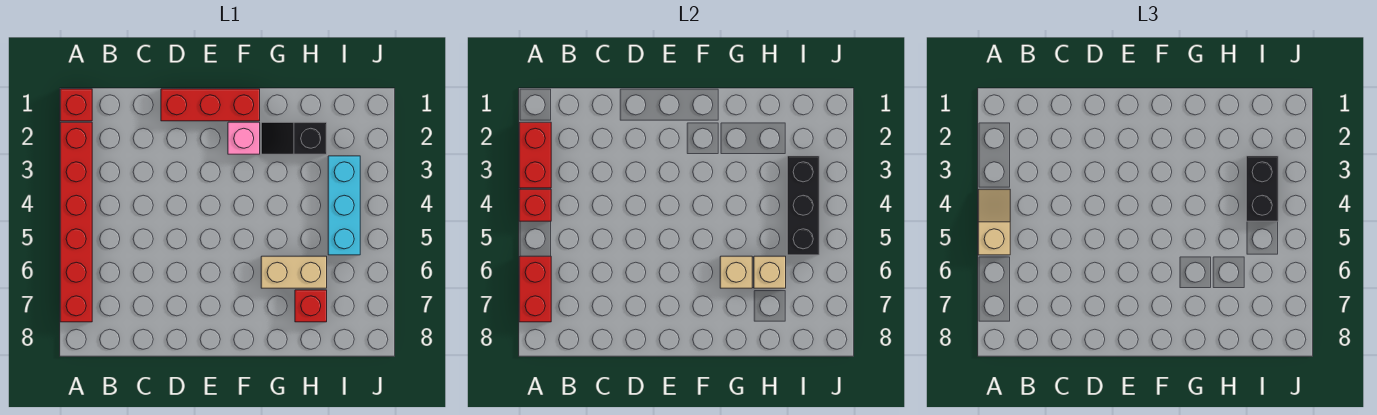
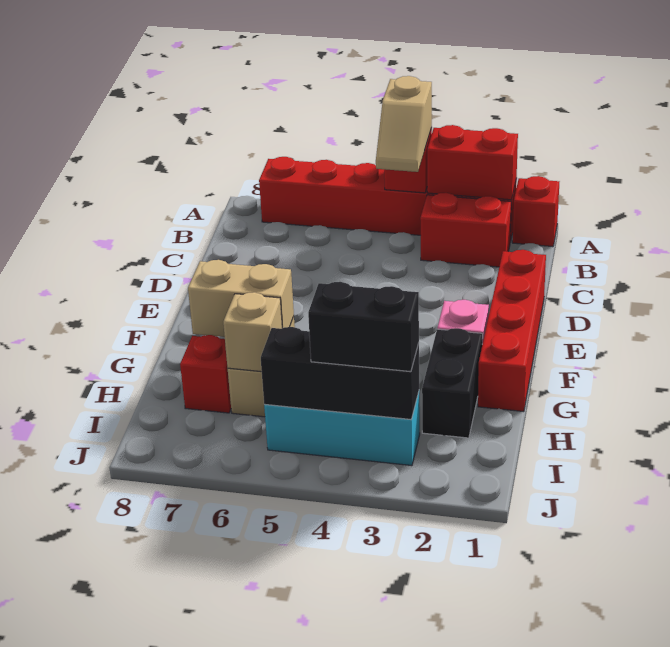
tan slope A4:A5 level 3 top 5 -> tan slope A4:B4 level 3 top A
red brick A6:A7 level 2 -> red brick B2:B3 level 1
red brick D1:F1 level 1 -> red brick D1:G1 level 1
black slope G2:H2 level 1 top H -> black brick G2:H2 level 1
tan brick G6 level 2 -> tan brick G6:G7 level 2

